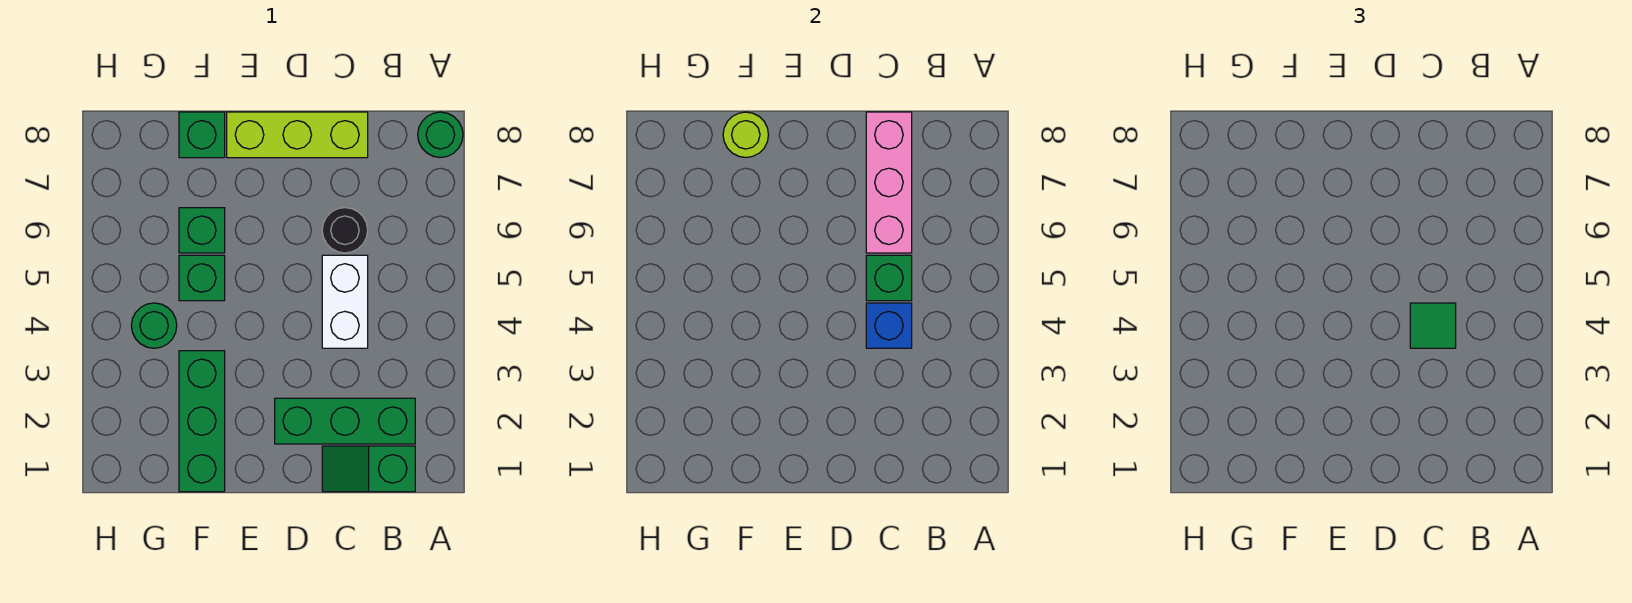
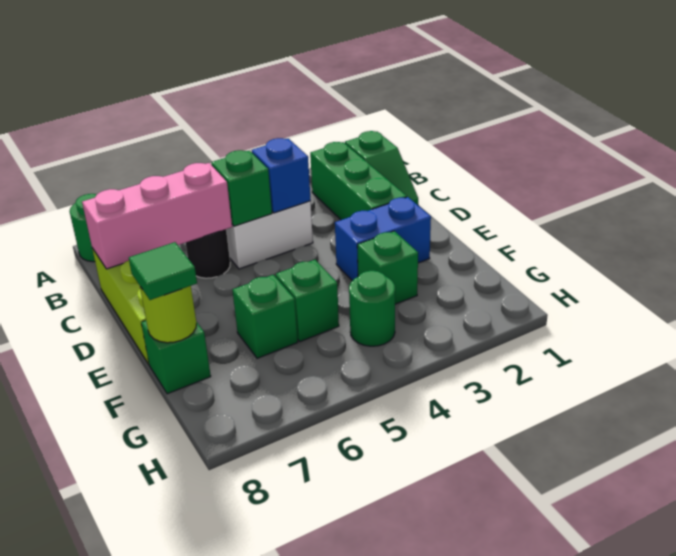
green tile C4 level 3 -> green tile F8 level 3
none -> blue brick E2:E3 level 1
green brick F1:F3 level 1 -> green brick F3 level 1

